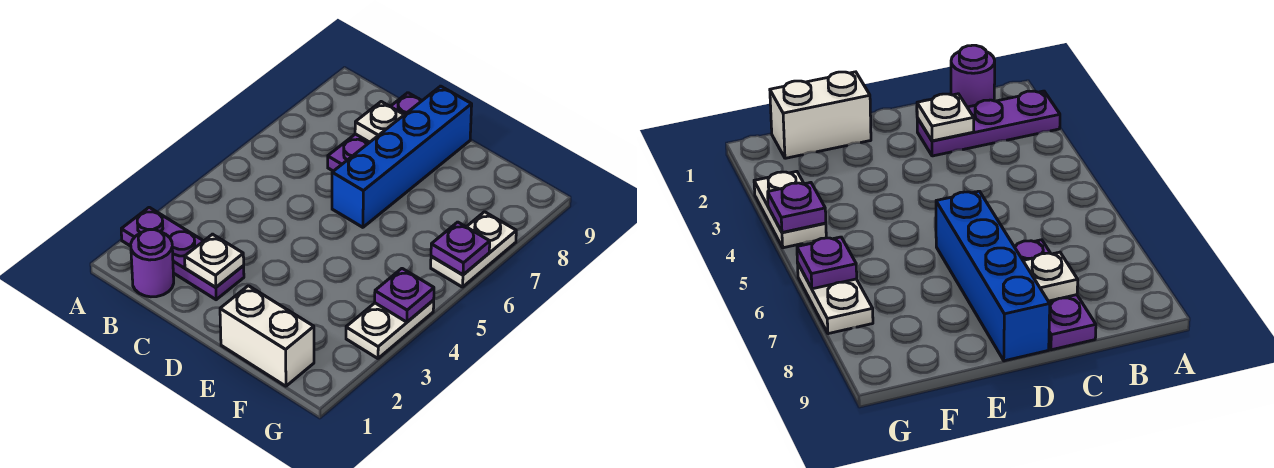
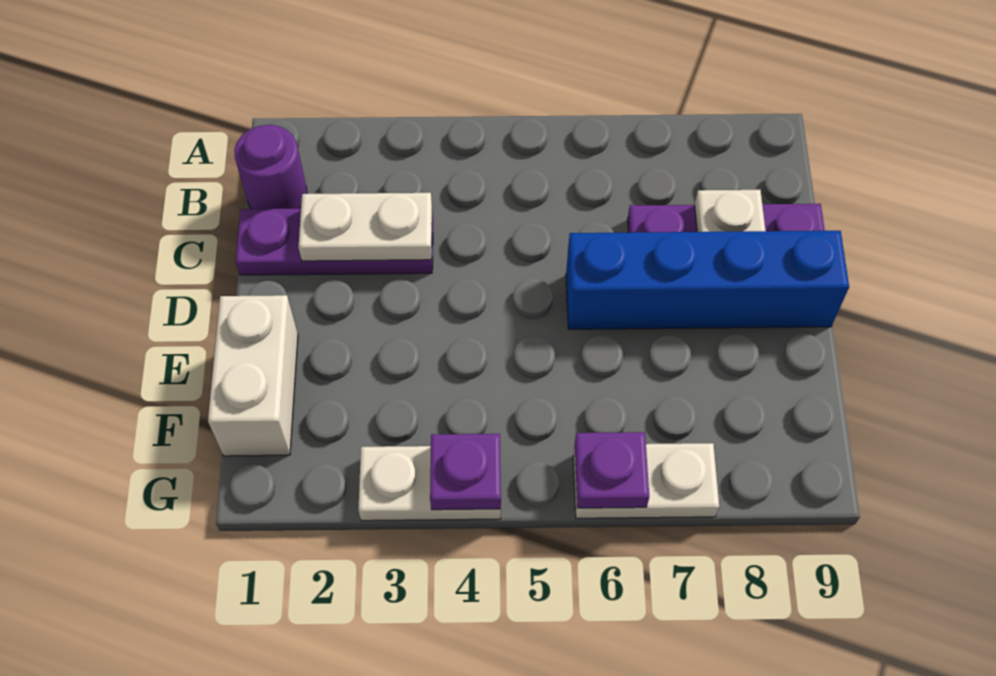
purple plate A2:C2 level 1 -> purple plate C1:C3 level 1
white plate C2 level 2 -> white plate C2:C3 level 2

